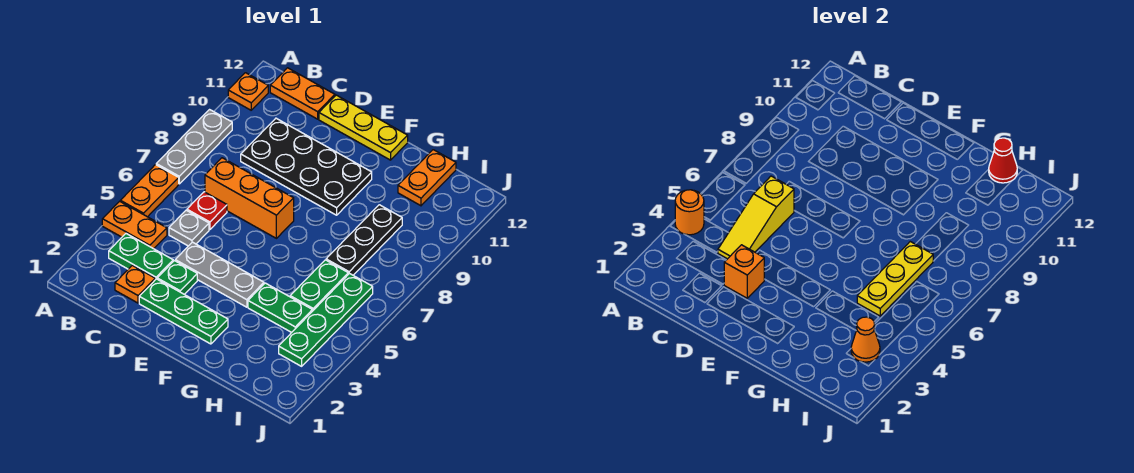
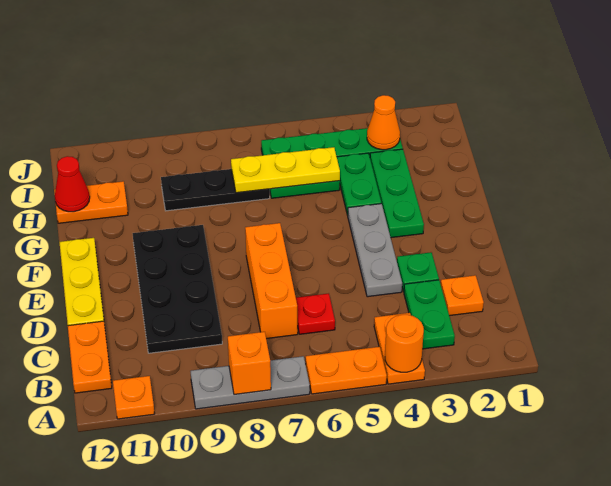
yellow slope C4:C6 level 2 top 6 -> none
grey plate C5 level 1 -> none
green plate D2:F2 level 1 -> green plate F3:H3 level 1
orange brick D3 level 2 -> orange brick A8 level 2

